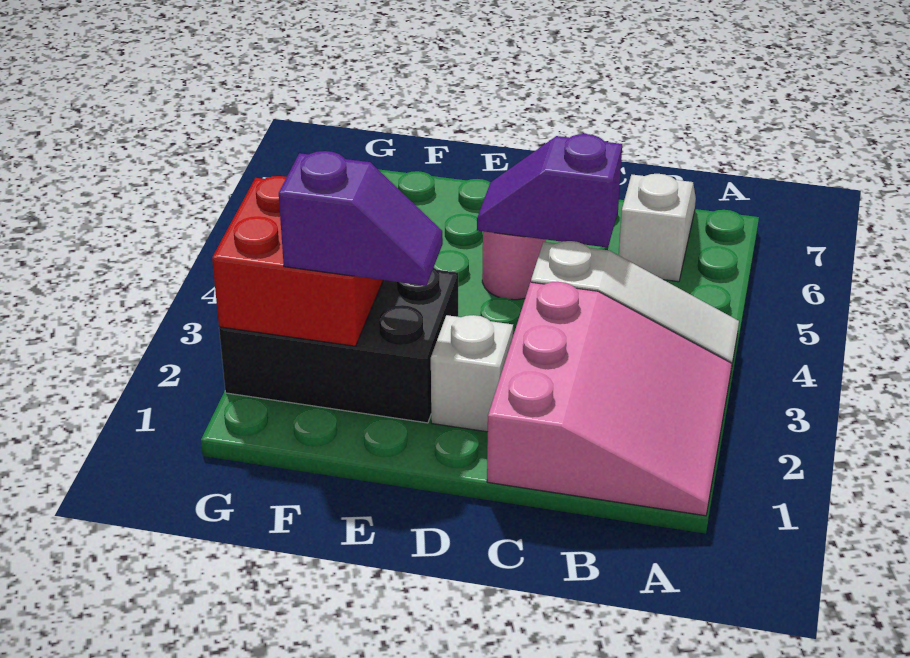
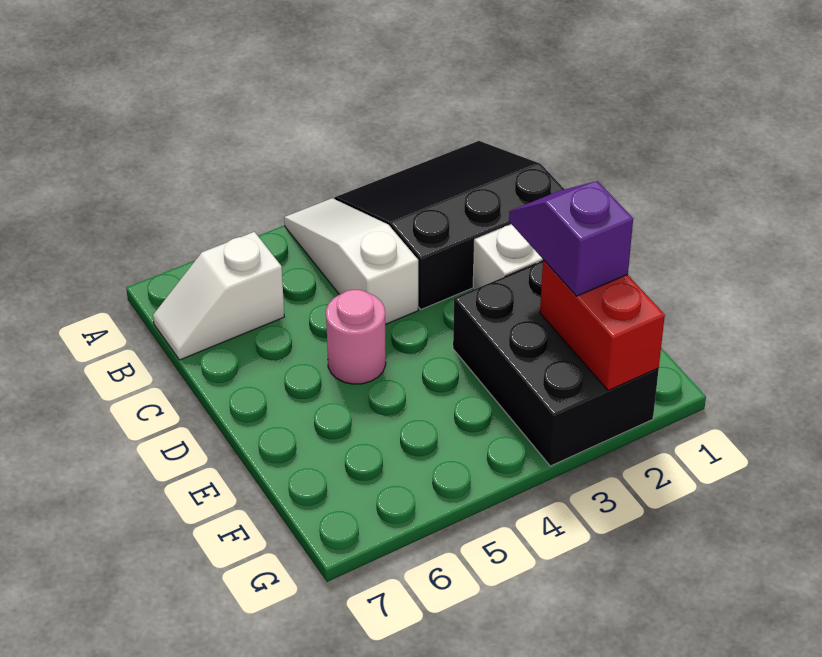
pink slope A1:C3 level 1 top C -> black slope A1:C3 level 1 top C
purple slope C5:D5 level 2 top C -> none
red brick F2:G3 level 2 -> red brick F2:G2 level 2

